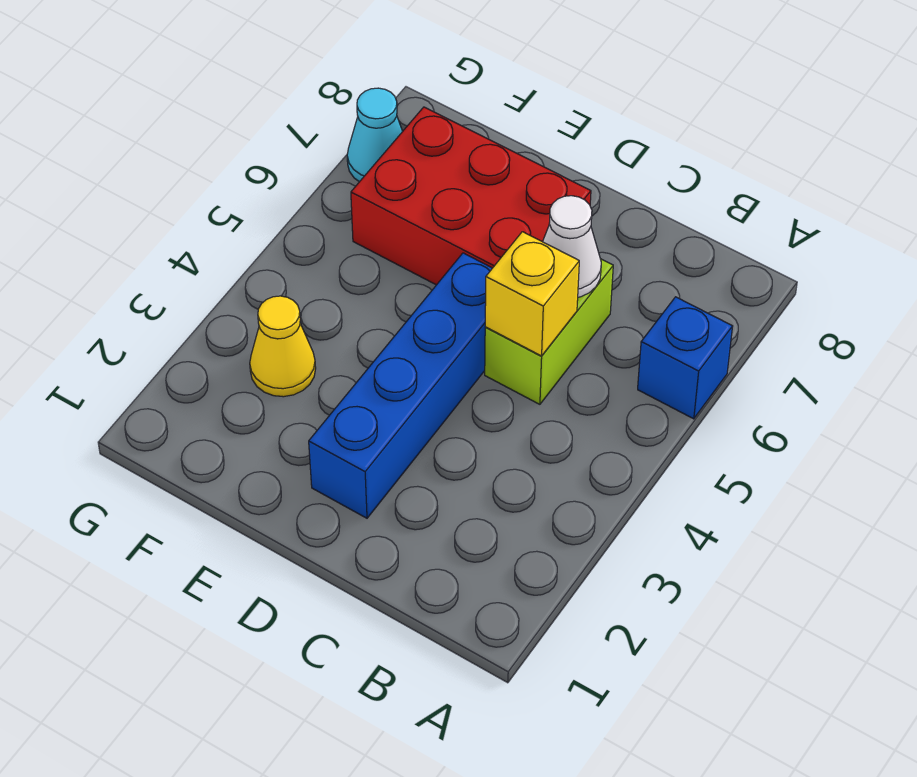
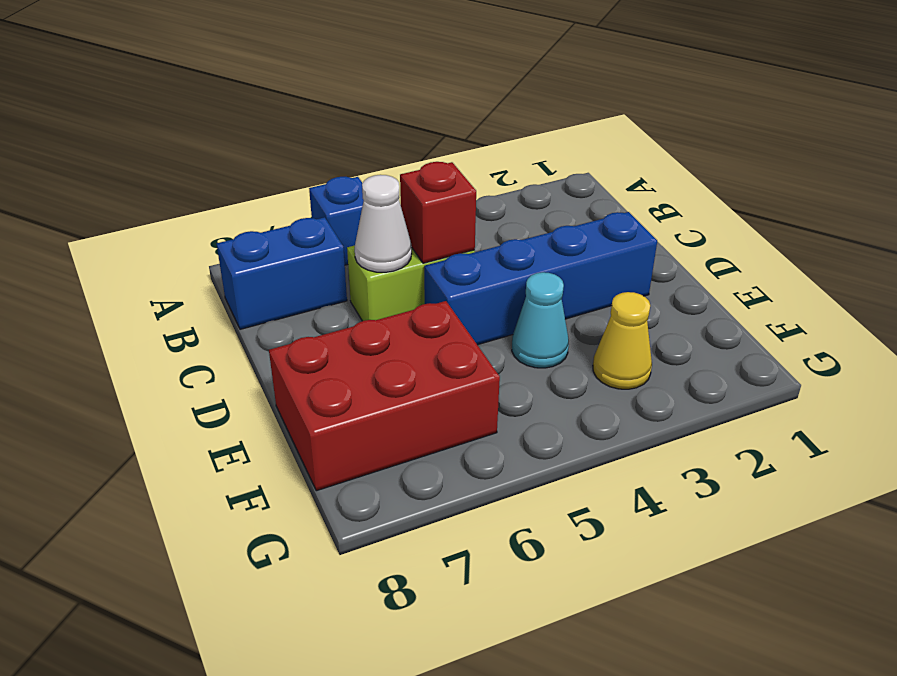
none -> blue brick B7:B8 level 1
yellow brick C5 level 2 -> red brick C5 level 2
red brick D6:F7 level 1 -> red brick E6:F8 level 1
cyan cone G7 level 1 -> cyan cone E4 level 1

